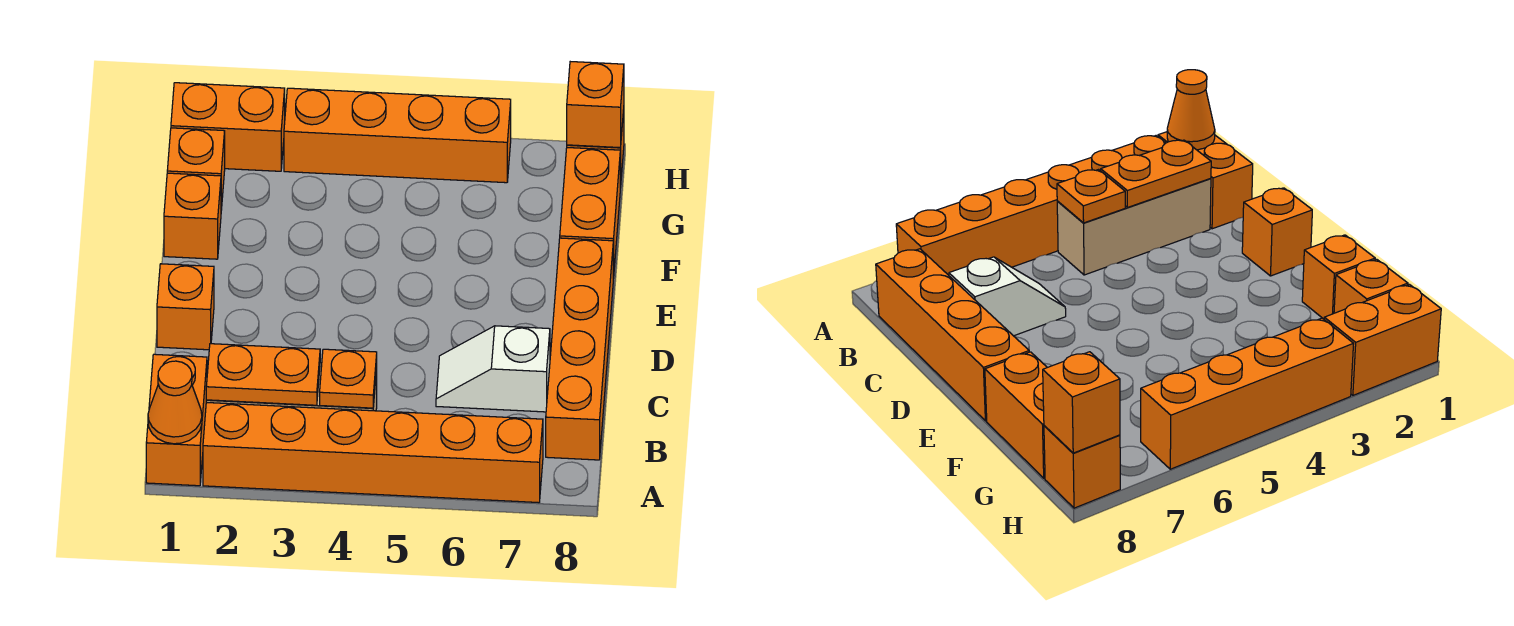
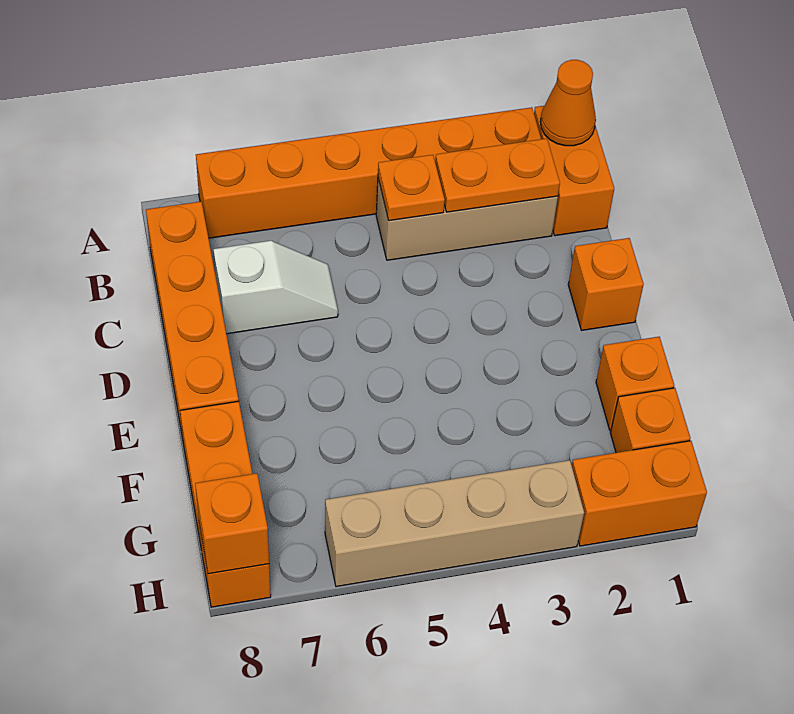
orange brick H3:H6 level 1 -> tan brick H3:H6 level 1

